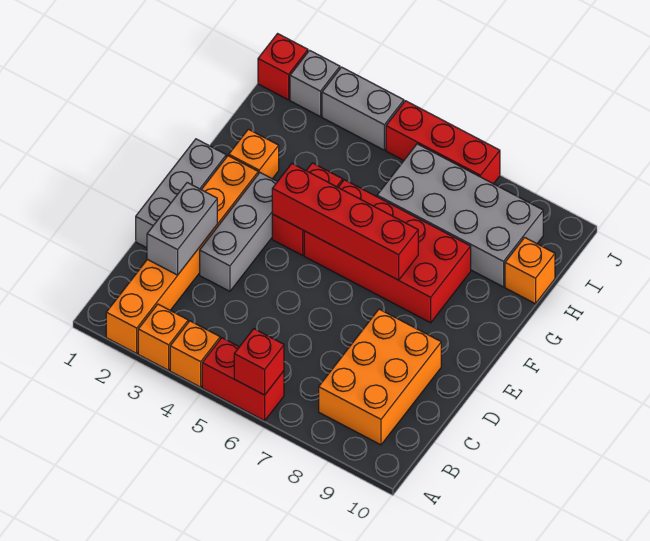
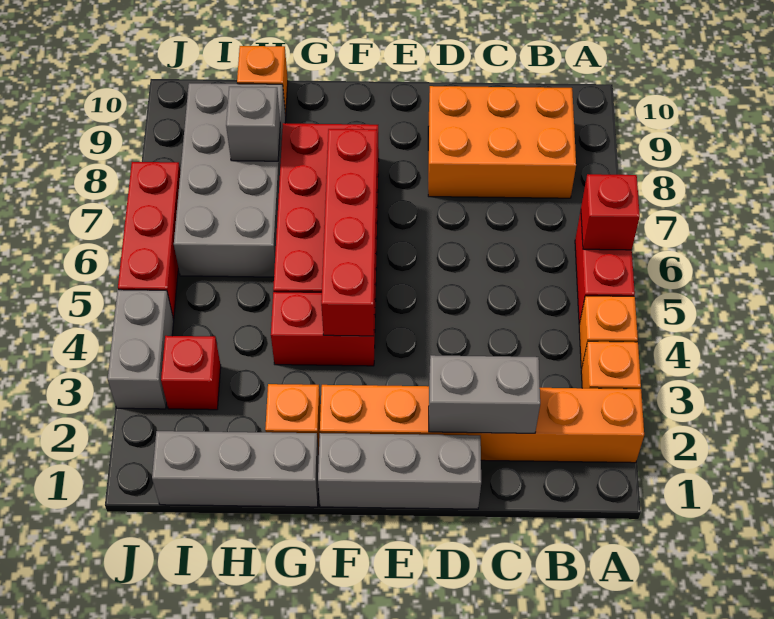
grey brick D3:F3 level 1 -> grey brick G1:I1 level 1
red brick J1 level 1 -> red brick I3 level 1
grey brick J2 level 1 -> grey brick H8 level 2

